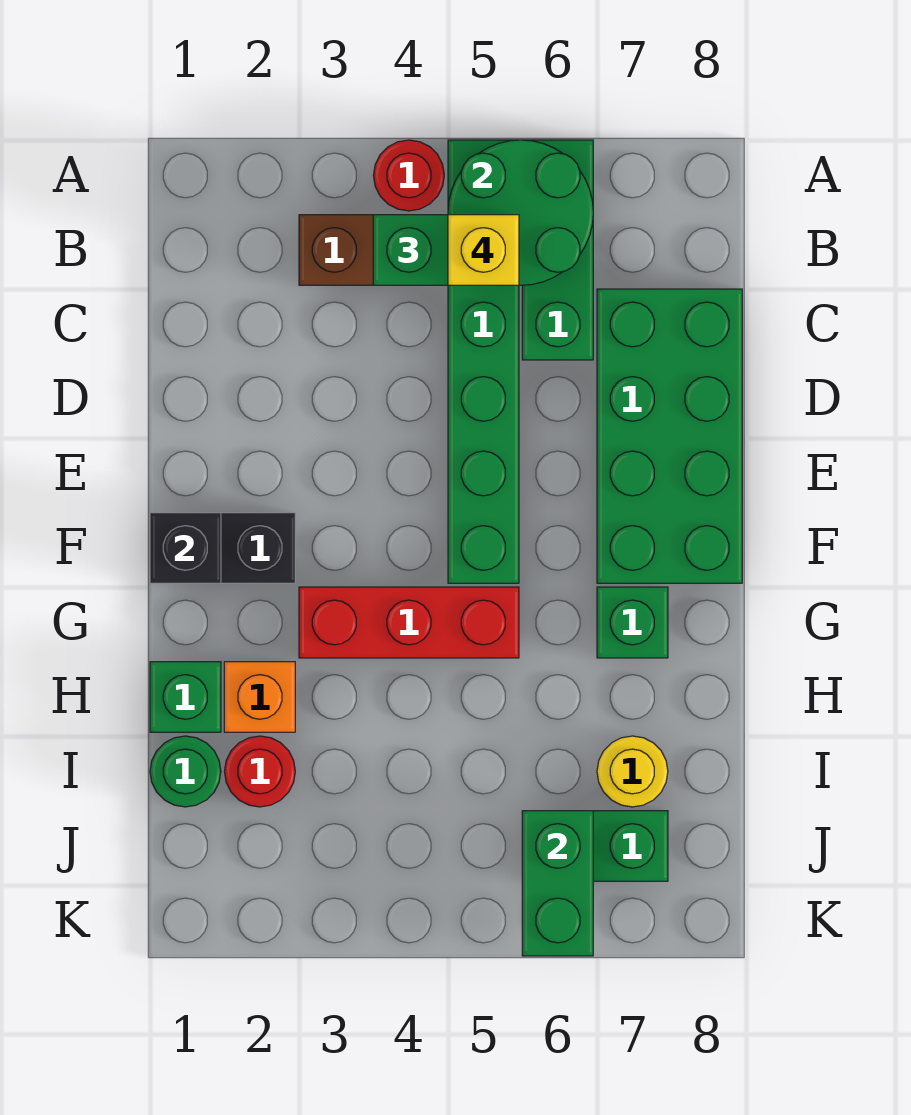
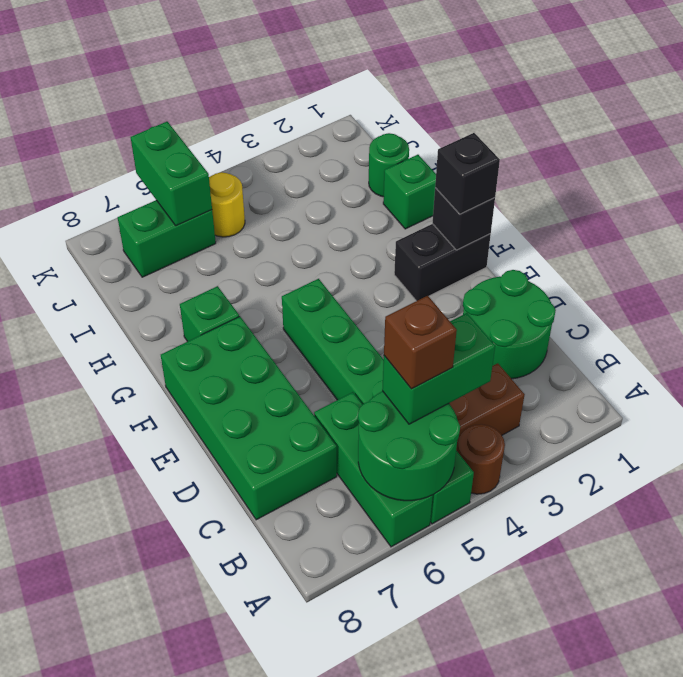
red round brick A4 level 1 -> brown round brick A4 level 1
yellow brick B5 level 4 -> brown brick B5 level 4
none -> green round brick C1:D2 level 1
none -> black brick F1 level 3
red brick G3:G5 level 1 -> none
orange brick H2 level 1 -> none
red round brick I2 level 1 -> none
yellow round brick I7 level 1 -> yellow round brick J5 level 1

